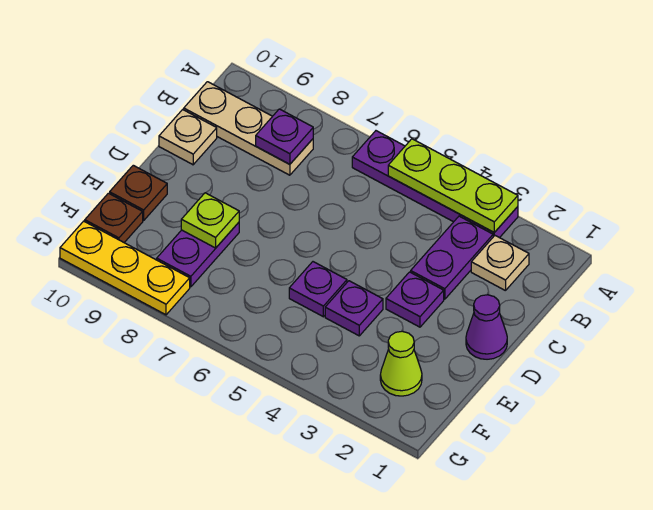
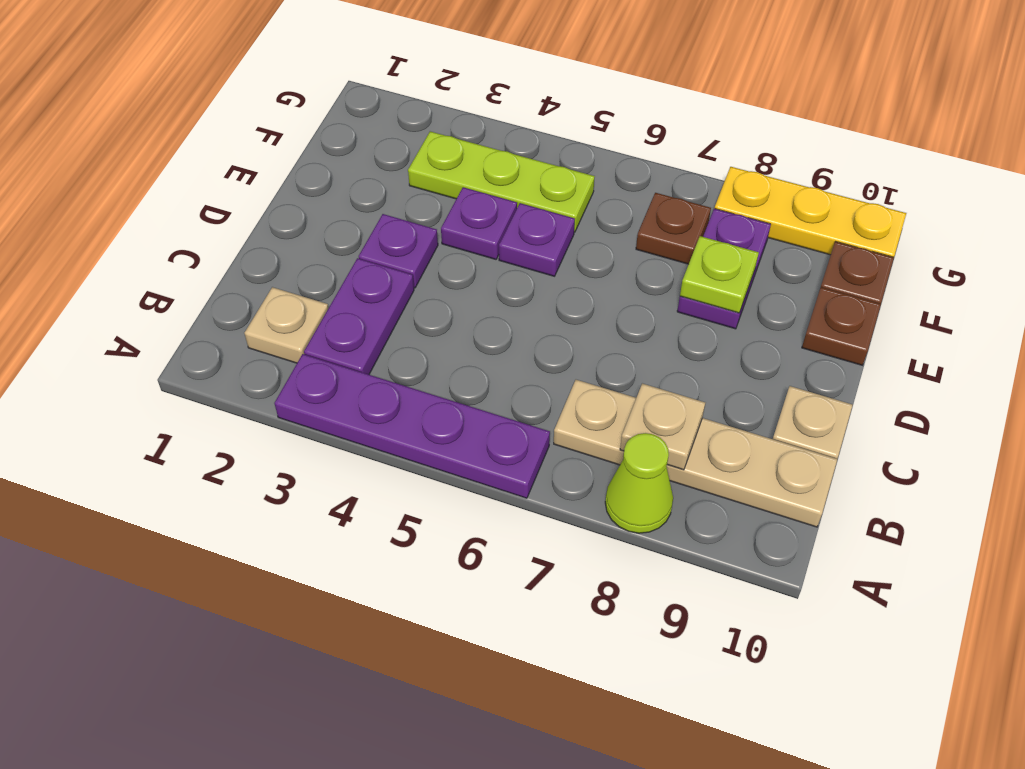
lime plate A3:A5 level 2 -> lime plate F3:F5 level 1
tan plate B8:B10 level 1 -> tan plate B7:B10 level 1
purple plate B8 level 2 -> tan plate B8 level 2
purple cone D1 level 1 -> none
lime cone F2 level 1 -> lime cone A8 level 1
none -> brown plate F7 level 1

